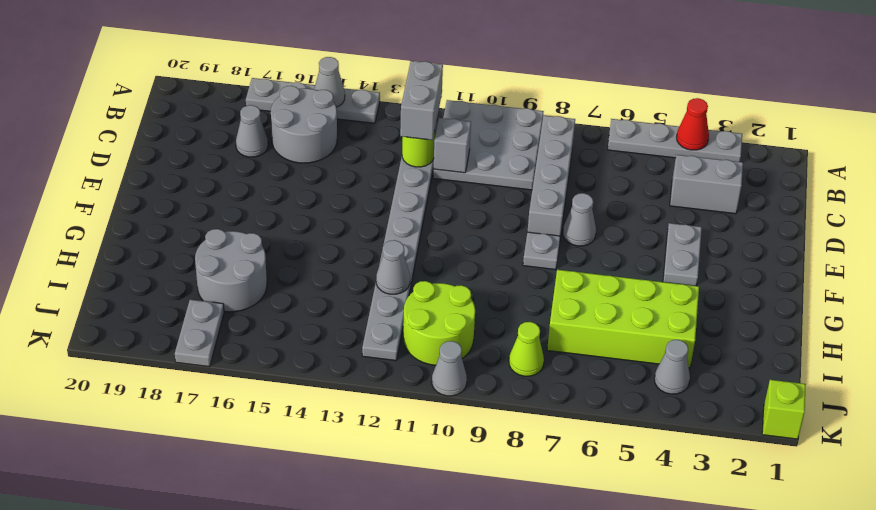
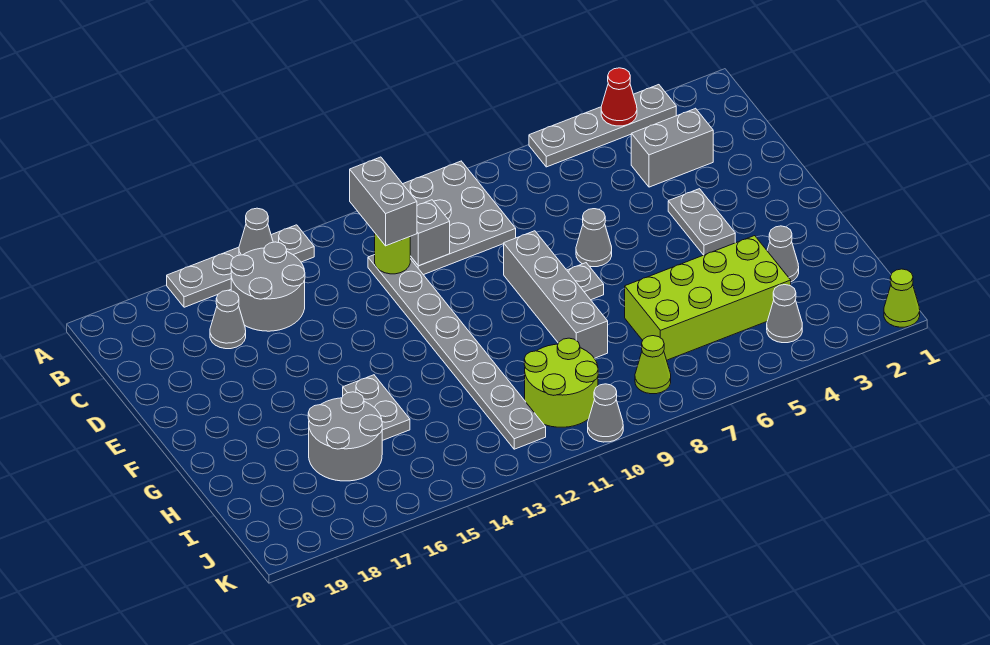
grey brick B8:E8 level 1 -> grey brick E9:H9 level 1
grey cone H12 level 2 -> grey cone H3 level 1
grey plate J17:K17 level 1 -> grey plate G15:H15 level 1
lime brick K1 level 1 -> lime cone K1 level 1

